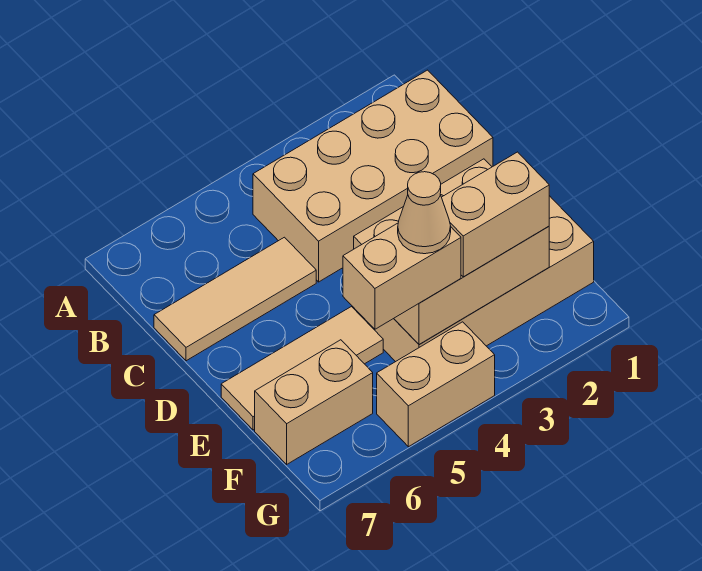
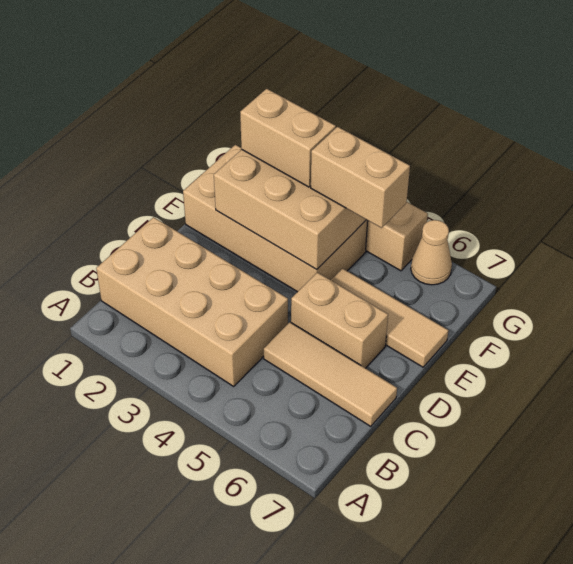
tan cone F4 level 4 -> tan cone G6 level 1
tan brick F6:F7 level 1 -> tan brick D5:D6 level 1

